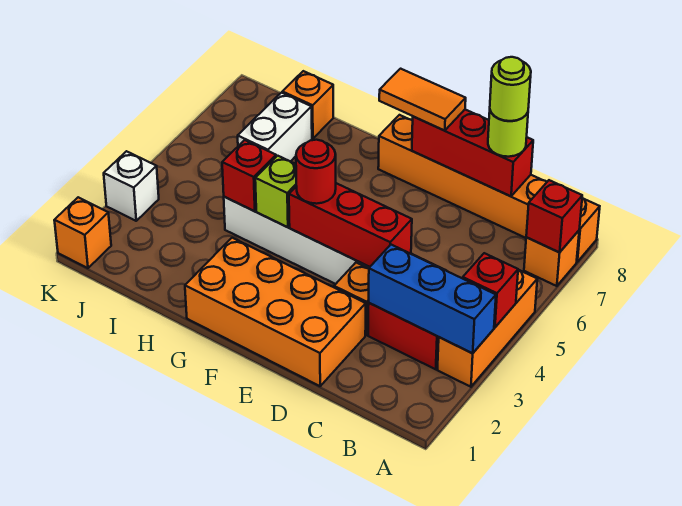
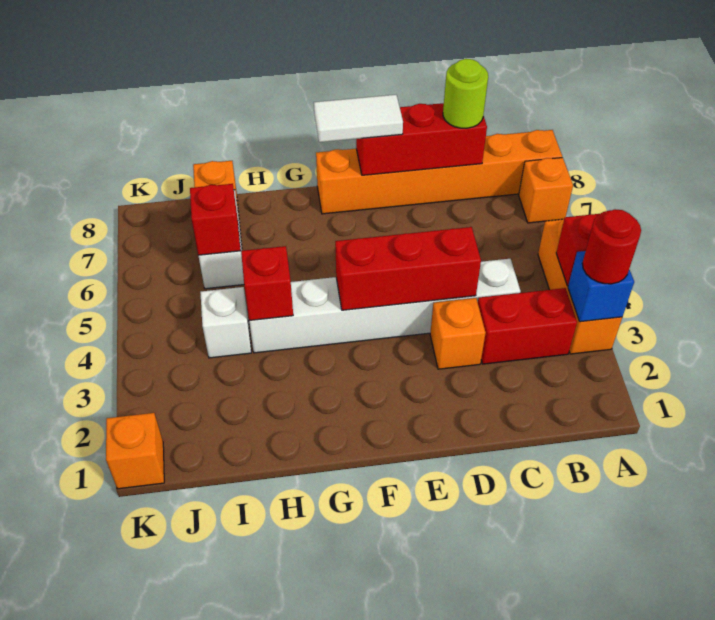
blue brick A3:C3 level 2 -> blue brick A3 level 2
red brick A7 level 2 -> red brick I6 level 2
lime round brick C8 level 4 -> none
orange brick D1:G2 level 1 -> none
orange tile E8:F8 level 3 -> white tile E8:F8 level 3
red round brick F4 level 3 -> red round brick A3 level 3
lime brick G4 level 2 -> none
white brick K3 level 1 -> white brick I4 level 1

